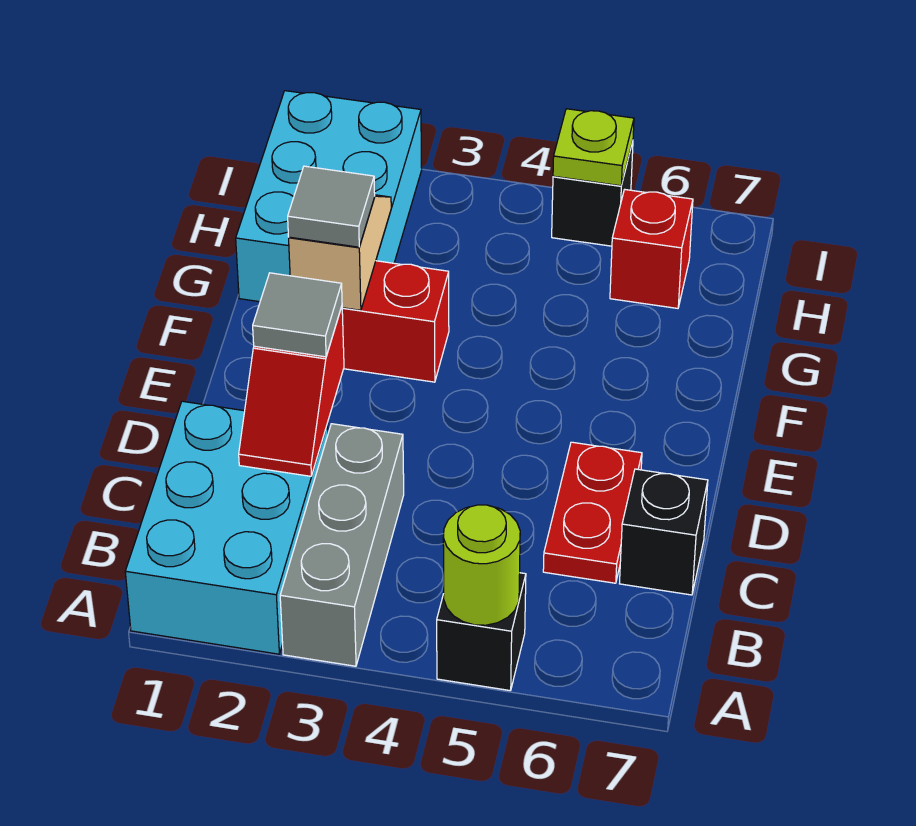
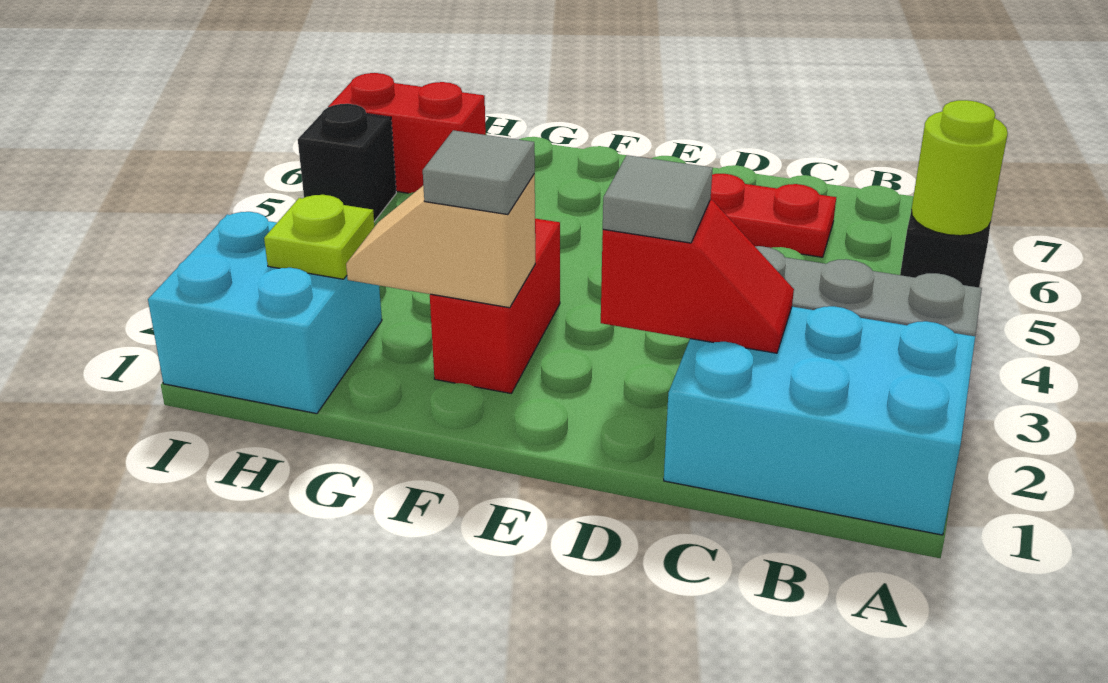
black brick C7 level 1 -> none
cyan brick G1:I2 level 1 -> cyan brick H1:I2 level 1
red brick H6 level 1 -> red brick H6:I6 level 1
lime plate I5 level 2 -> lime plate H2 level 2

